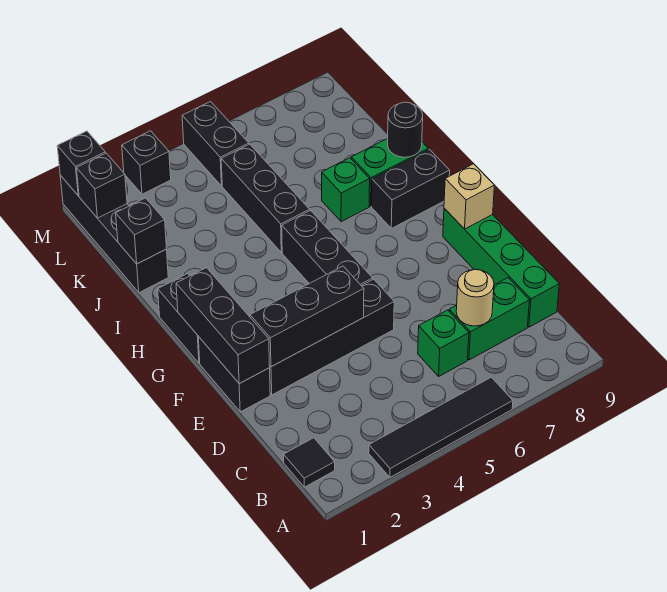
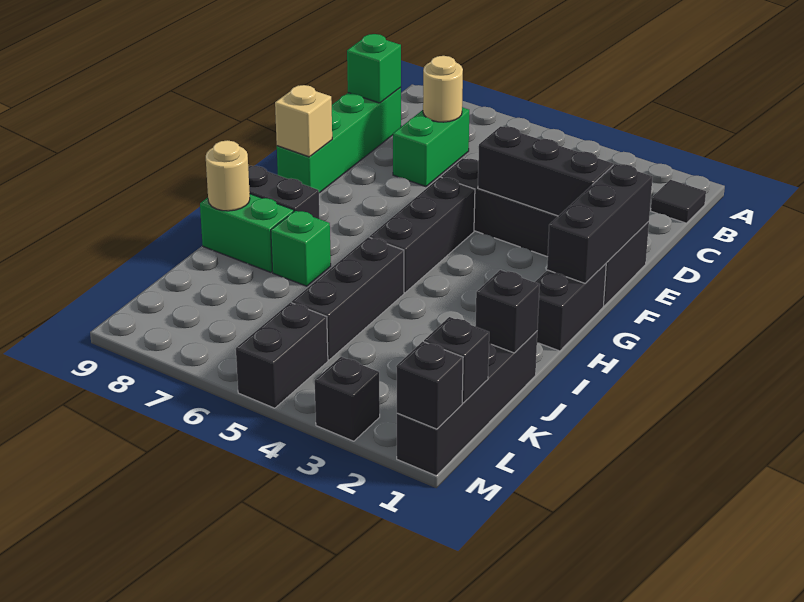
black tile A3:A6 level 1 -> none
green brick C6 level 1 -> green brick C9 level 2
green brick C7:C8 level 1 -> green brick C7:D7 level 1
black round brick I9 level 2 -> tan round brick I9 level 2

